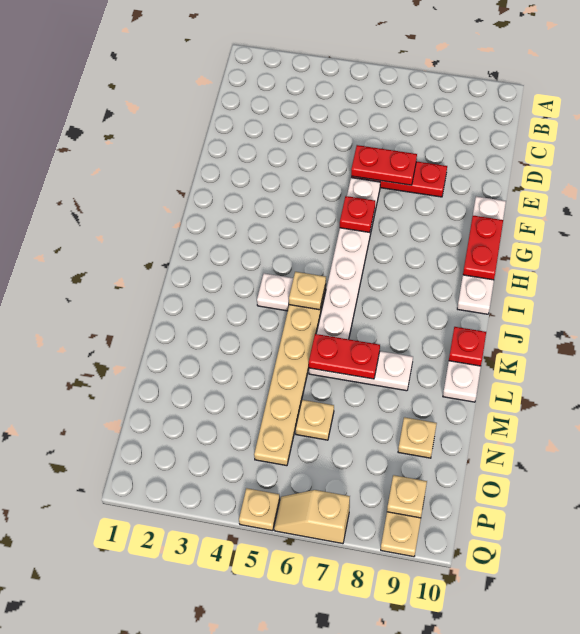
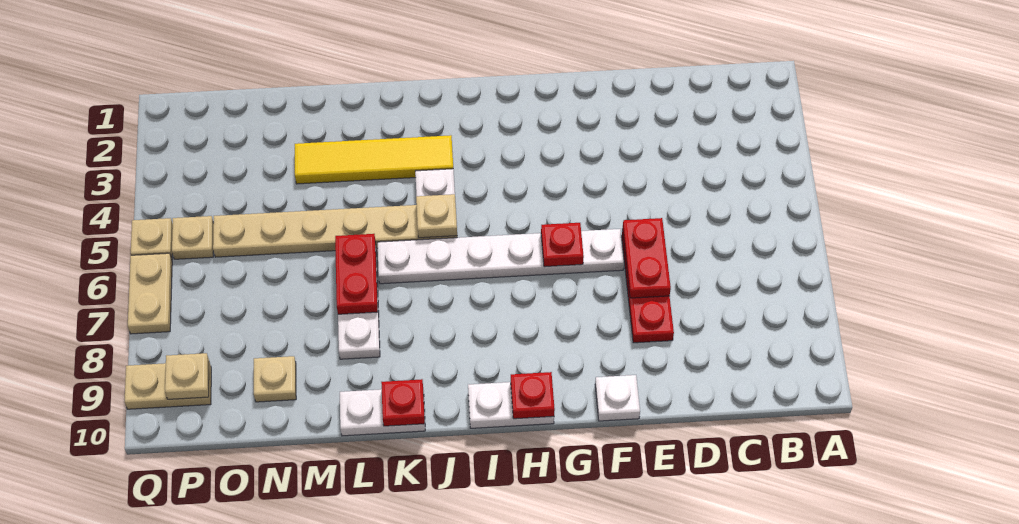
red plate G10:H10 level 2 -> red plate H10 level 2
none -> yellow tile J3:M3 level 1
tan plate N6 level 1 -> tan plate P5 level 1
tan slope Q6:Q7 level 1 top 7 -> tan plate Q6:Q7 level 1

